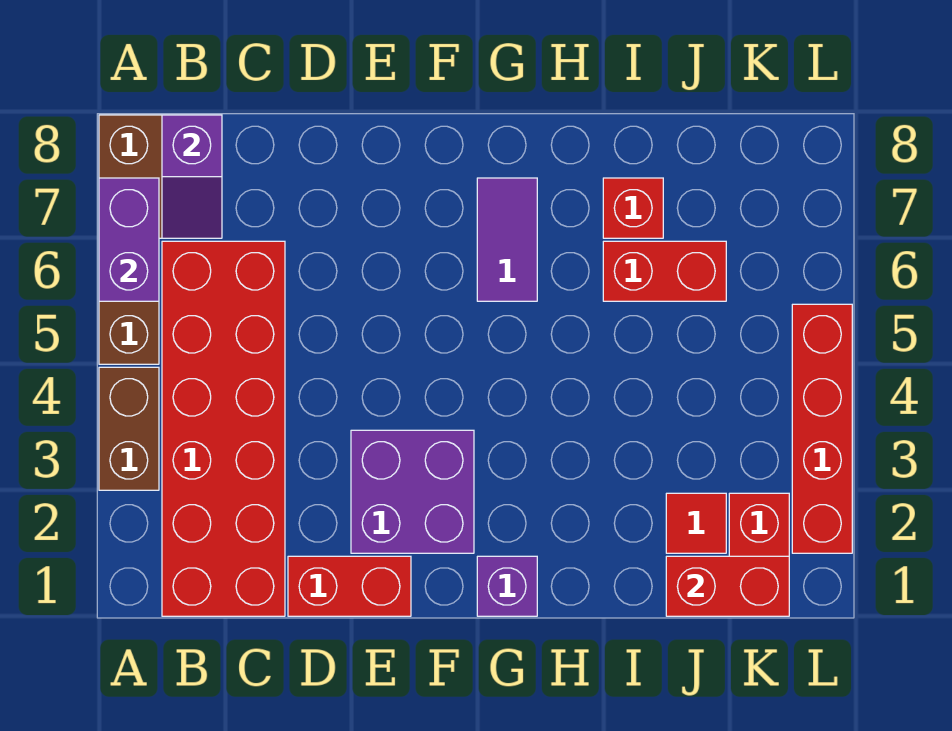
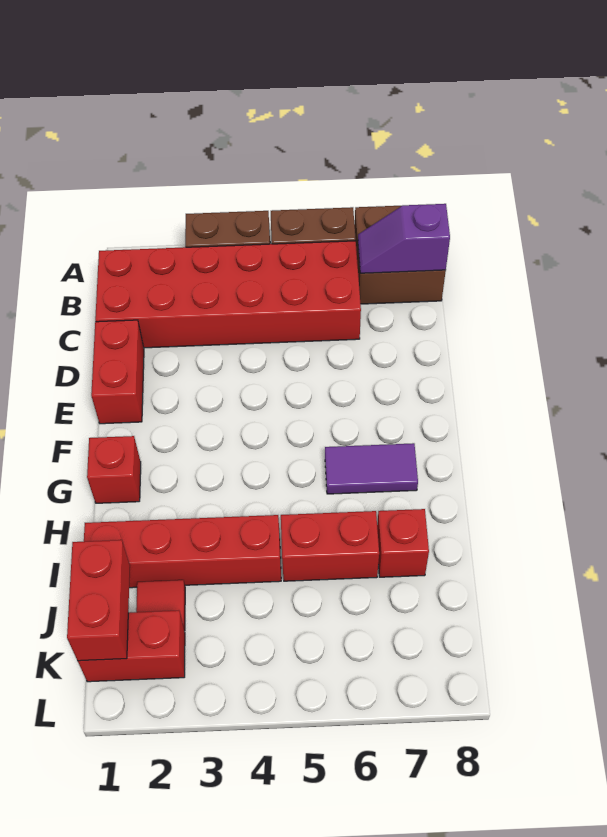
purple brick A6:A7 level 2 -> none
purple brick E2:F3 level 1 -> none
purple brick G1 level 1 -> red brick G1 level 1
red brick I6:J6 level 1 -> red brick I5:I6 level 1
red brick L2:L5 level 1 -> red brick I1:I4 level 1

